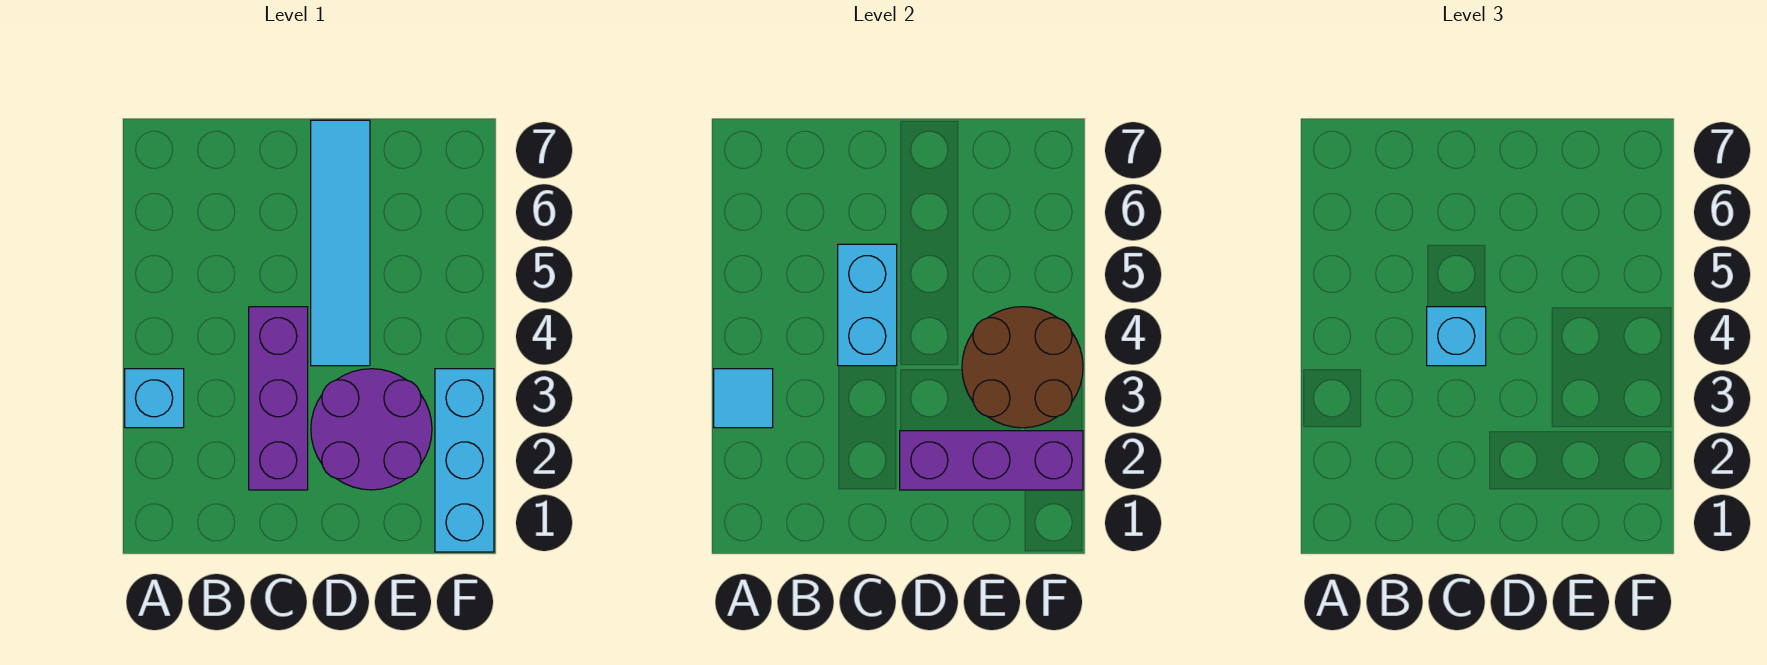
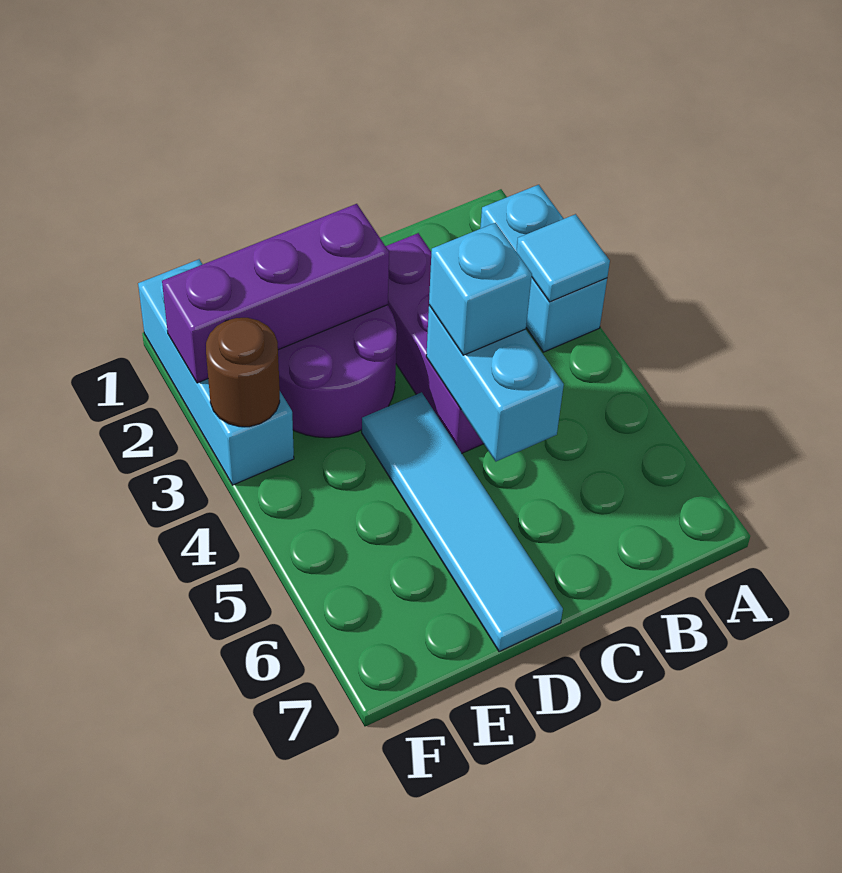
cyan brick A3 level 1 -> cyan brick A2:A3 level 1
brown round brick E3:F4 level 2 -> brown round brick F3 level 2

